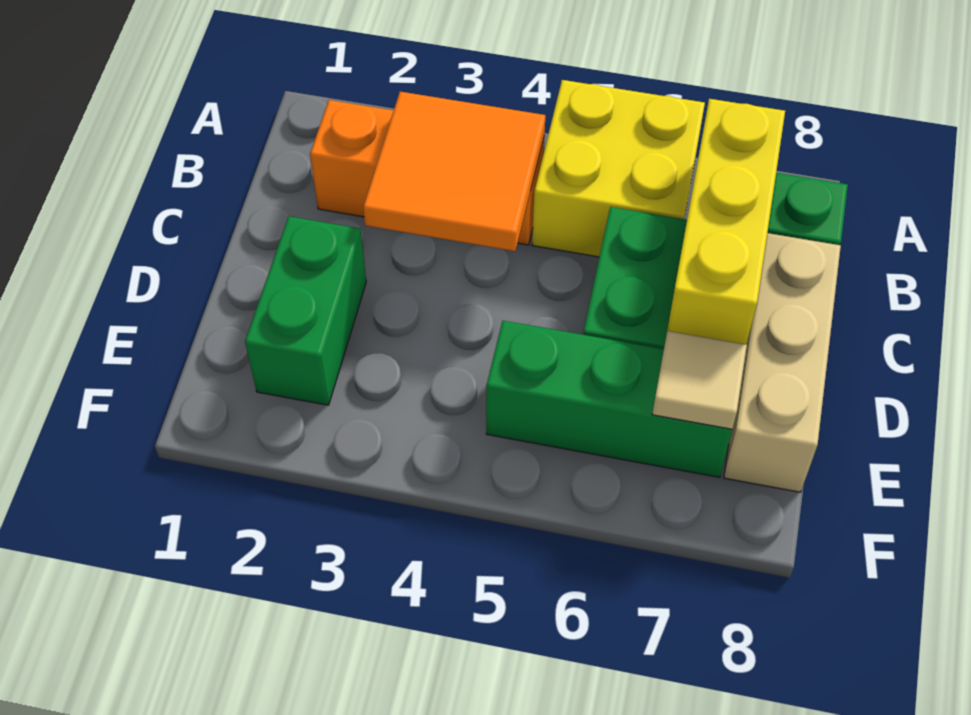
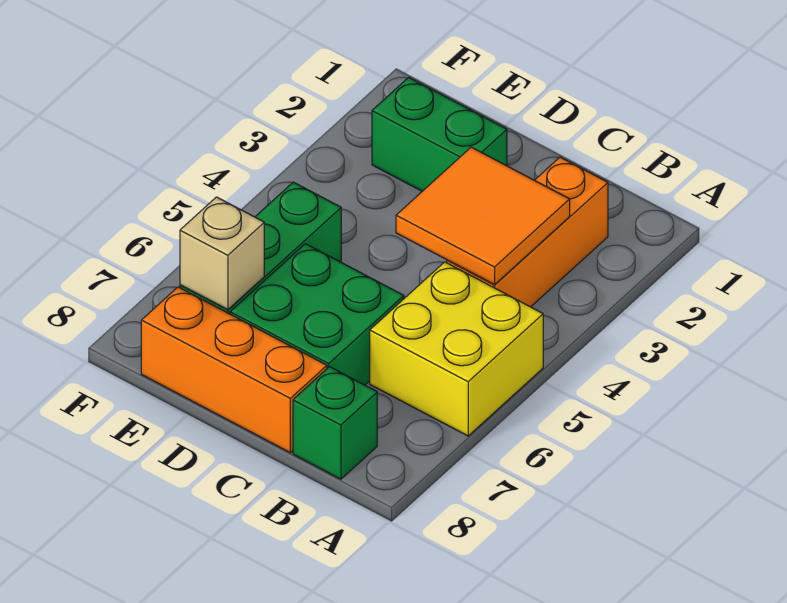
yellow brick B7:D7 level 2 -> none
tan brick C8:E8 level 1 -> orange brick C8:E8 level 1
tan tile E7 level 2 -> tan brick E7 level 2

